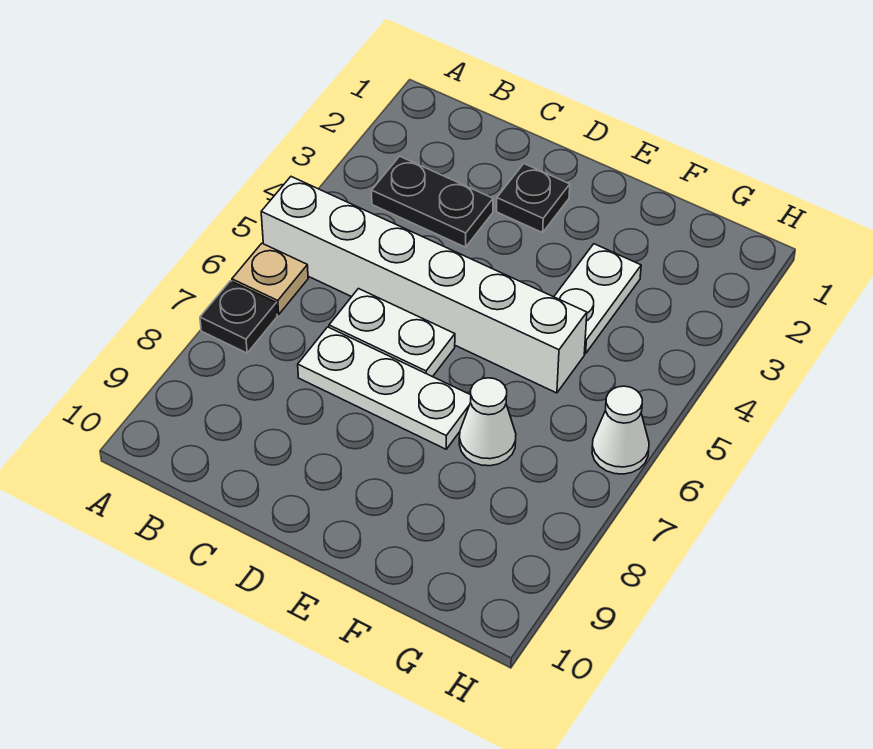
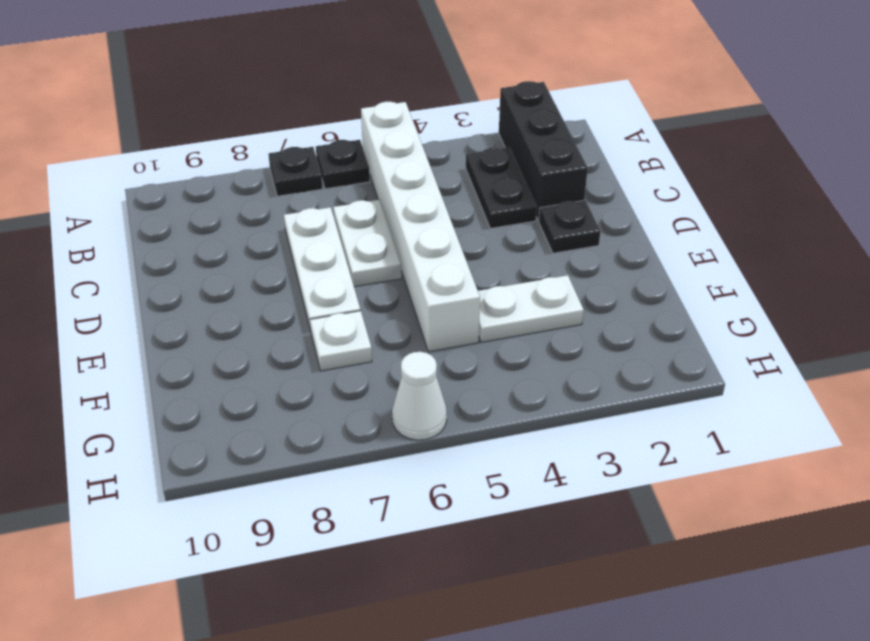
none -> black brick A2:C2 level 1
tan plate A6 level 1 -> black plate A6 level 1
white cone F7 level 1 -> white plate F7 level 1

